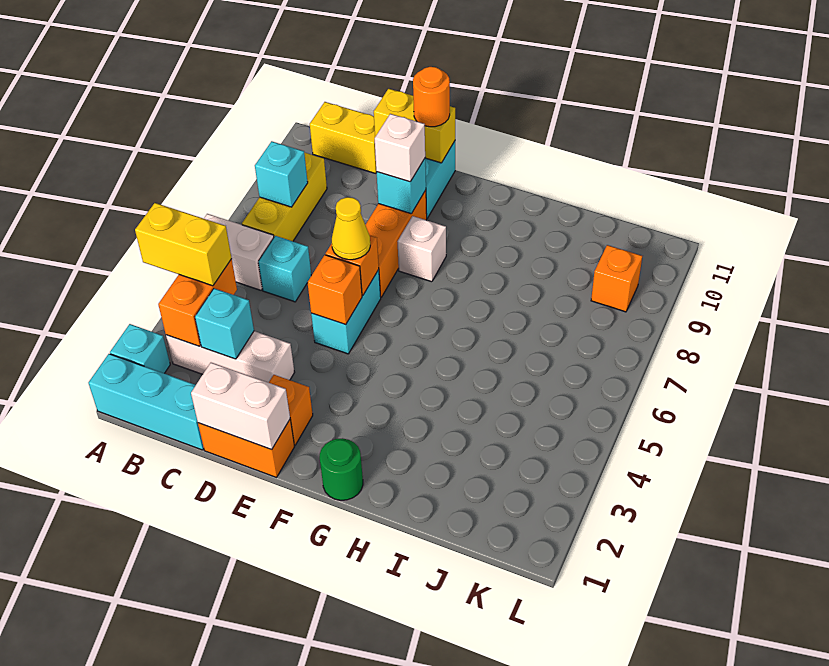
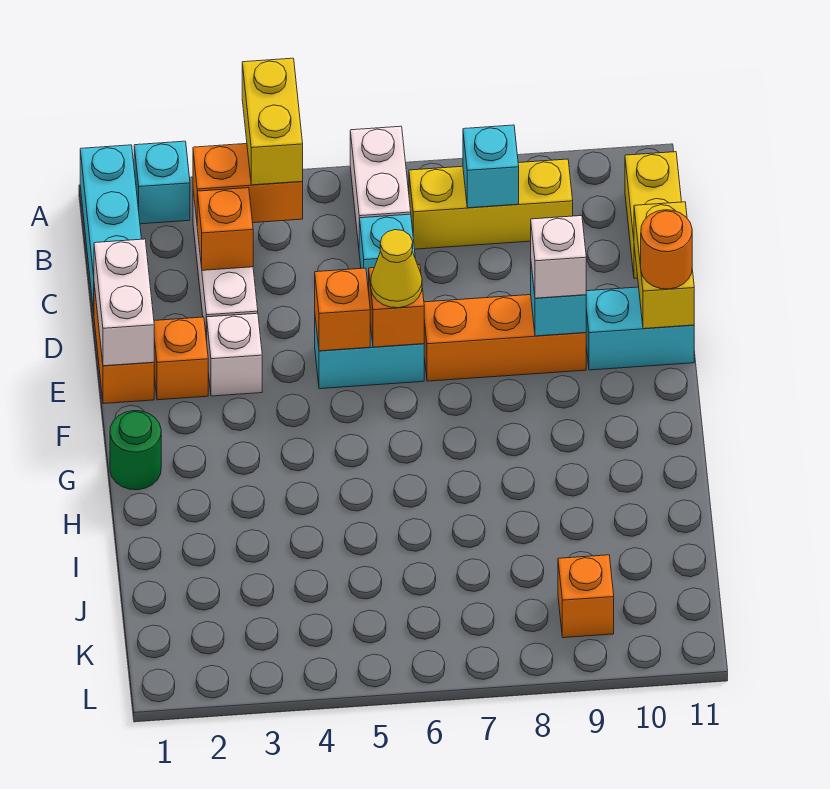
cyan brick C3 level 2 -> orange brick C3 level 2
white brick F8 level 1 -> white brick E3 level 1

